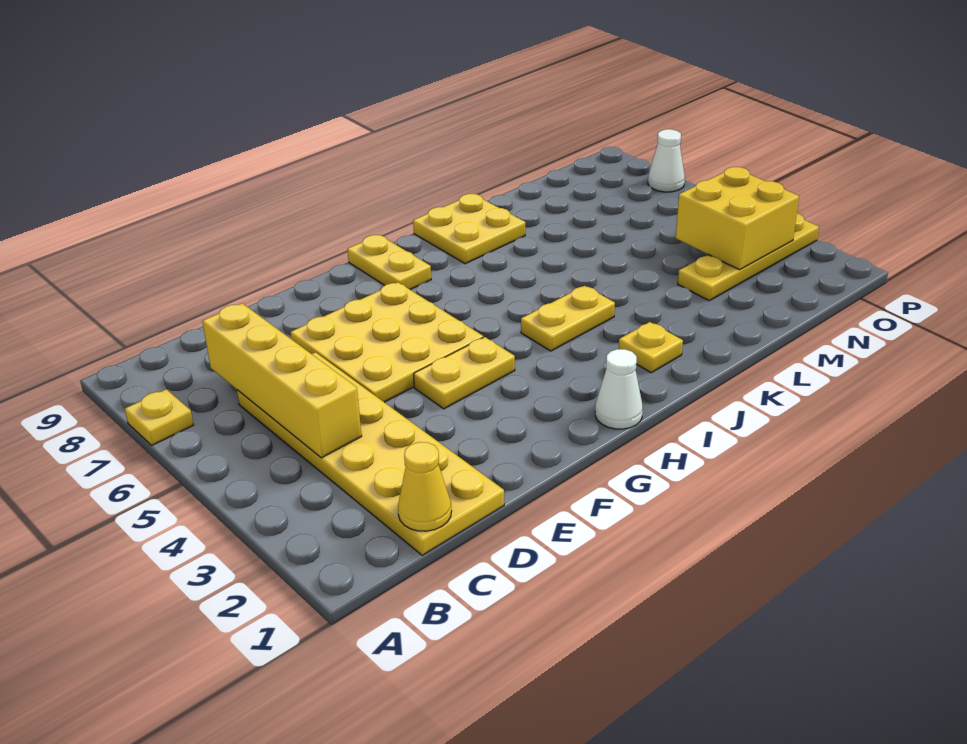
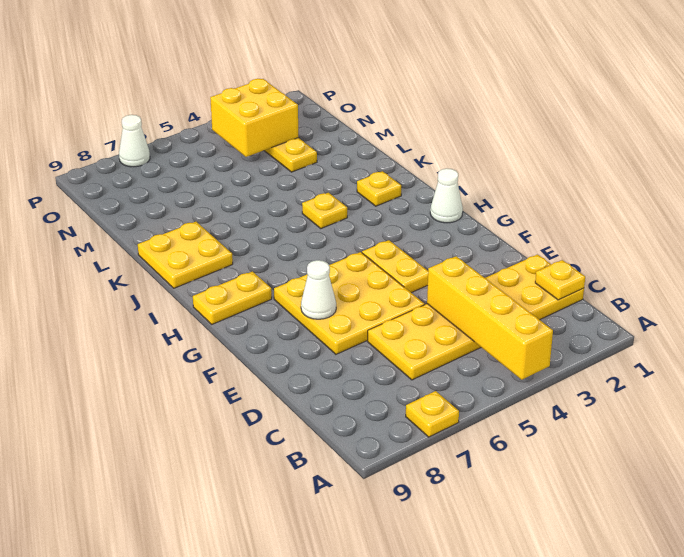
yellow cone C1 level 2 -> yellow plate C1 level 2
yellow brick C4:C7 level 2 -> yellow brick A4:D4 level 2
none -> white cone F7 level 2
yellow plate I4:J4 level 1 -> yellow plate J4 level 1

